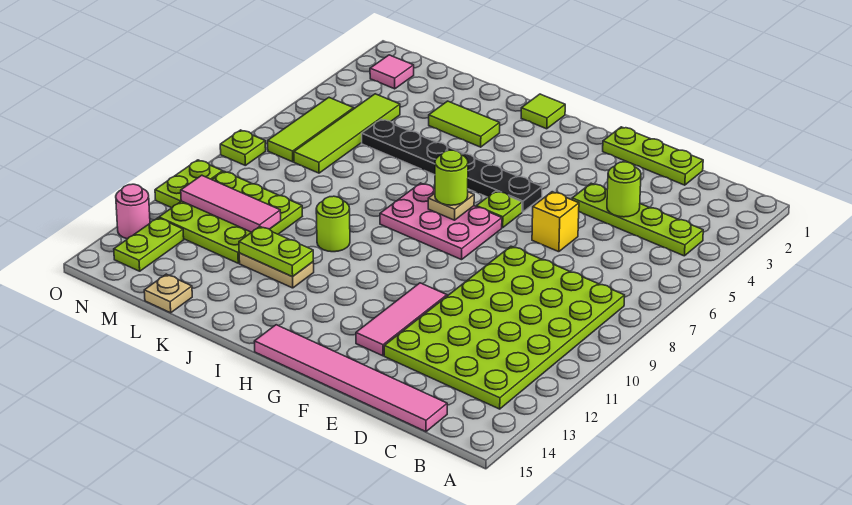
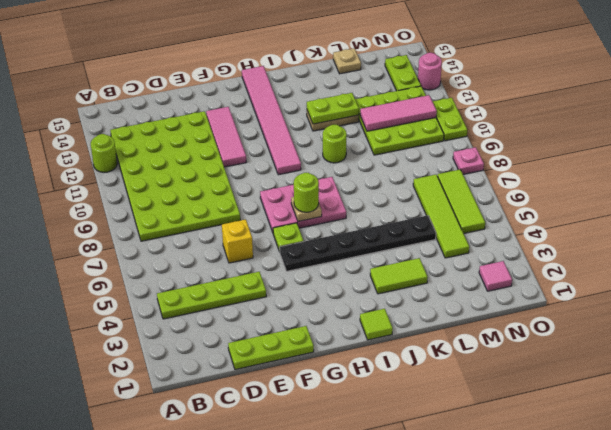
pink tile C15:H15 level 1 -> pink tile H10:H15 level 1
lime round brick D4 level 2 -> lime round brick A12 level 1
lime plate O8 level 1 -> pink plate O8 level 1

